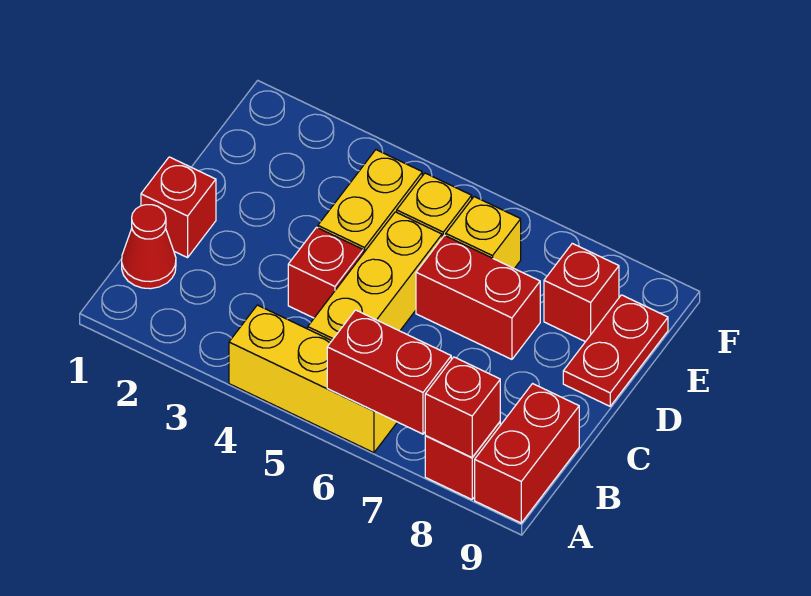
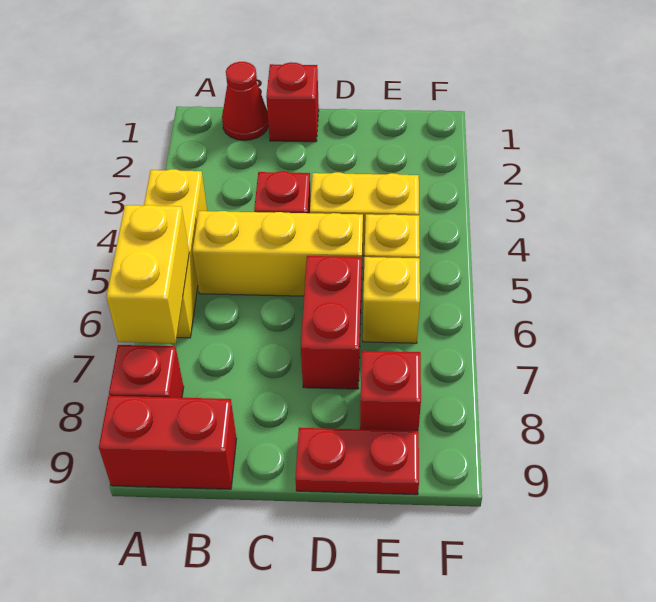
red brick A6:A7 level 2 -> yellow brick A6:A7 level 2
red brick A8 level 2 -> none

